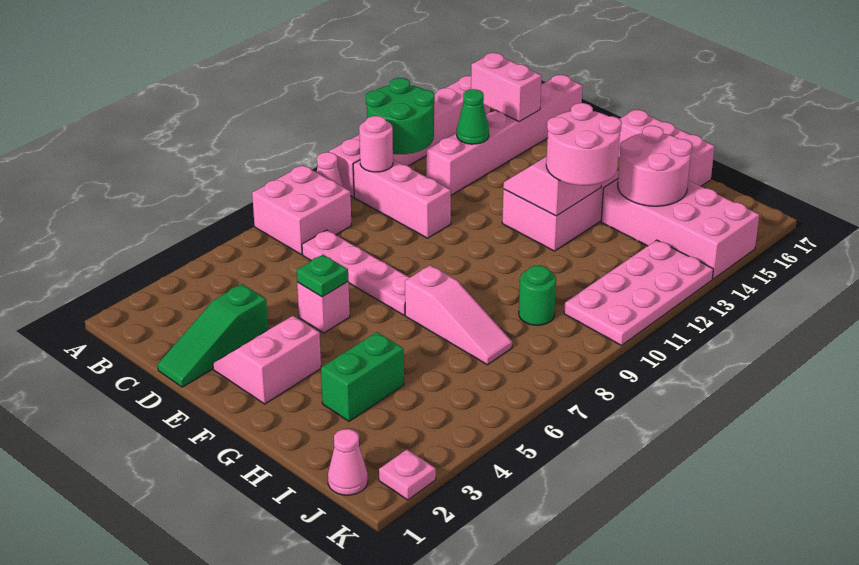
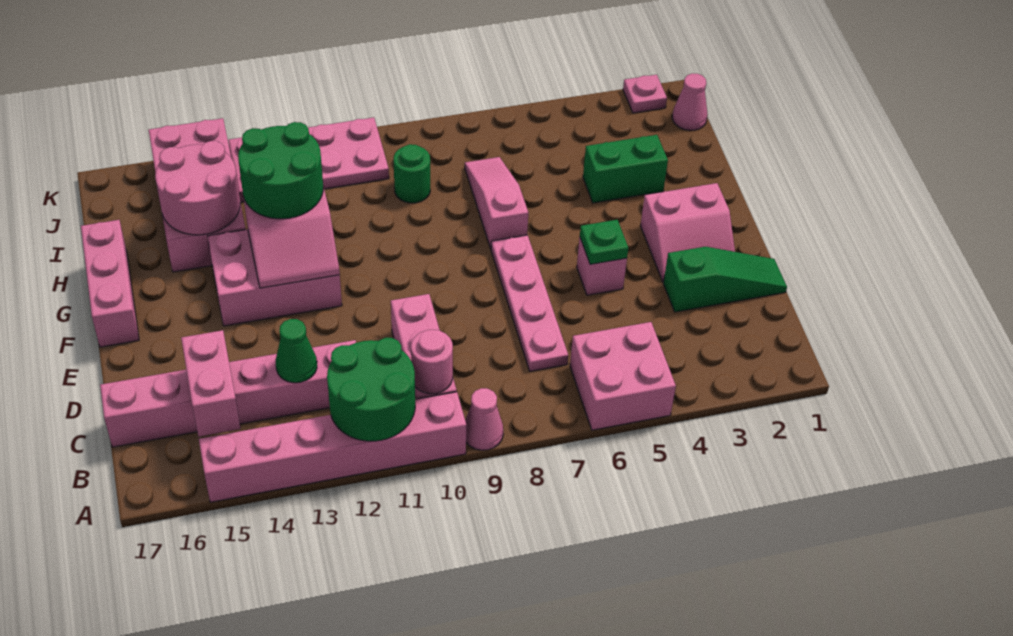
pink brick A7:B8 level 1 -> pink brick A5:B6 level 1
pink round brick G12:H13 level 3 -> green round brick G12:H13 level 3

